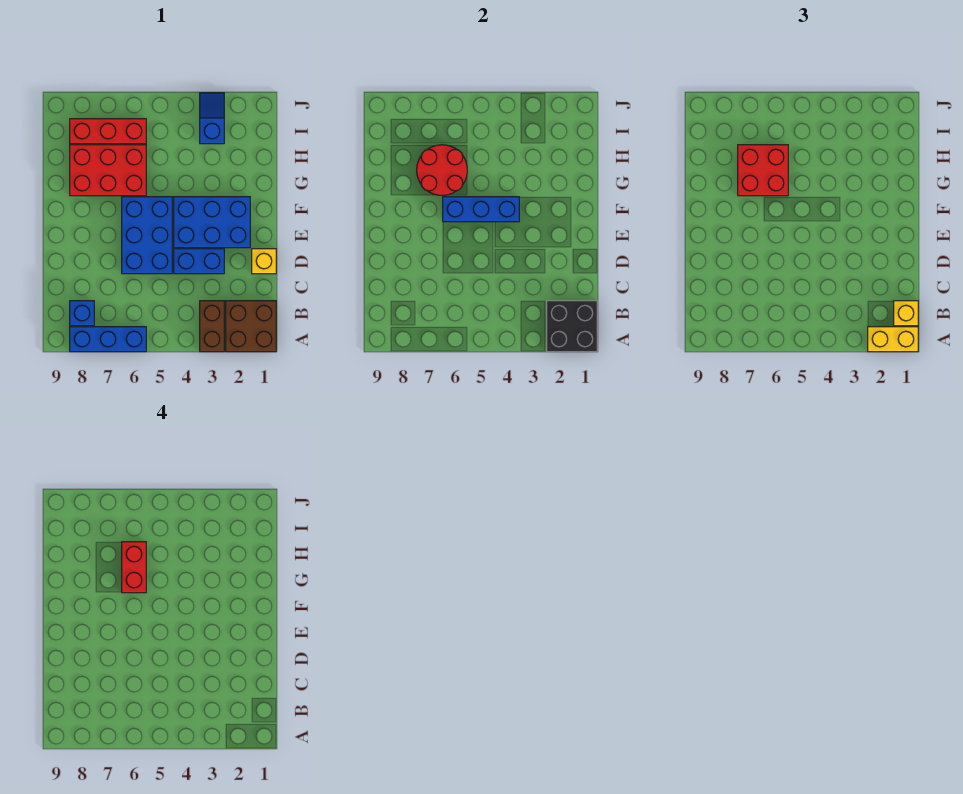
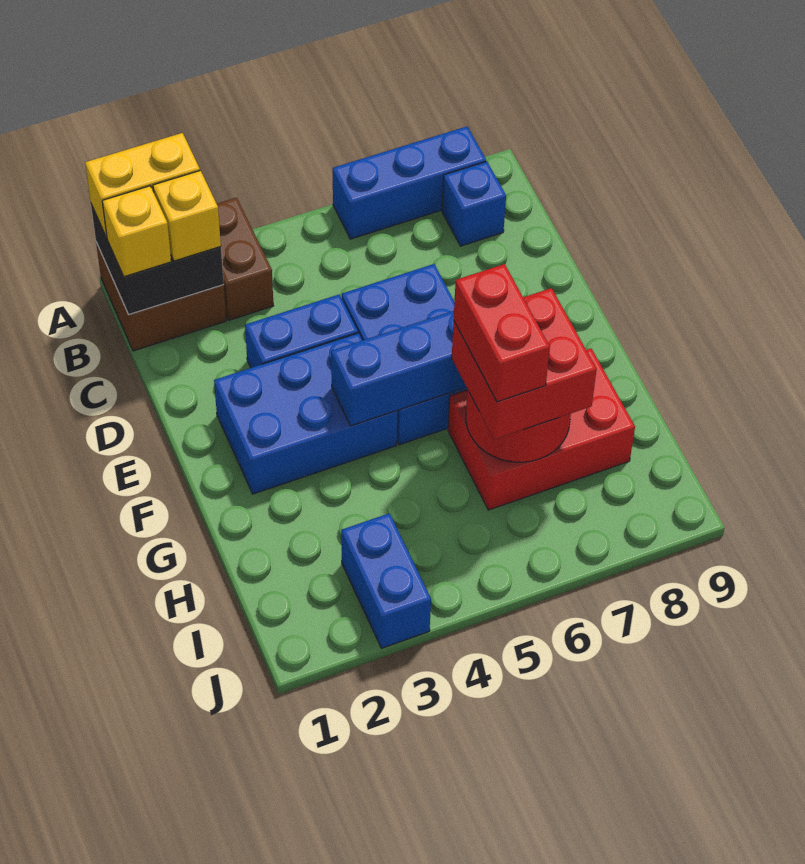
yellow brick D1 level 1 -> yellow brick B2 level 3
blue slope I3:J3 level 1 top I -> blue brick I3:J3 level 1
red brick I6:I8 level 1 -> none

